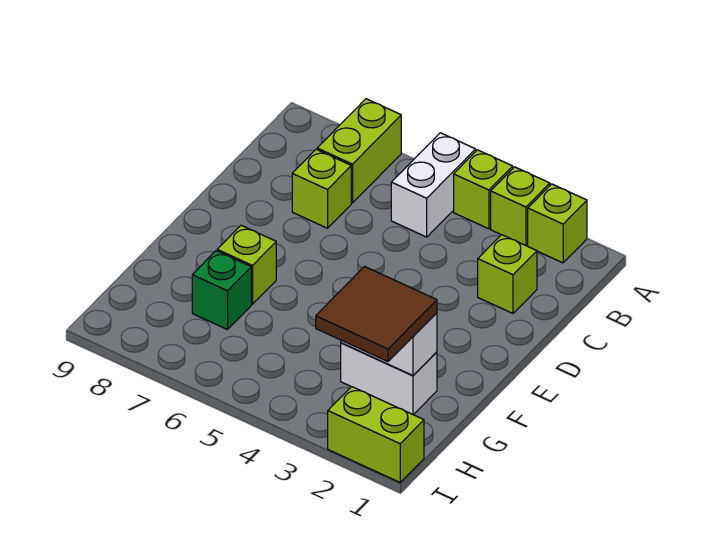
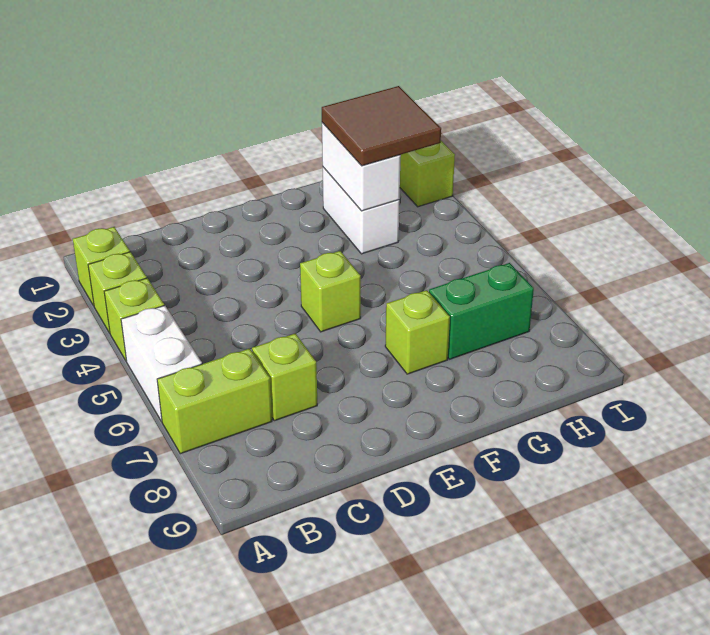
white brick A5:B5 level 1 -> white brick A5:A6 level 1
lime brick C2 level 1 -> lime brick E5 level 1
green brick G7 level 1 -> green brick G7:H7 level 1

